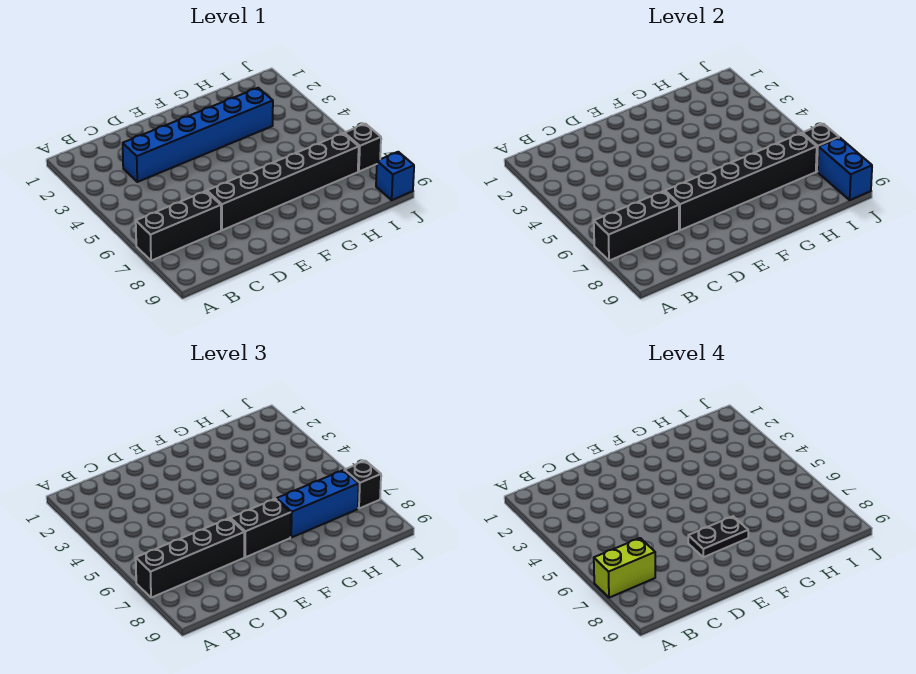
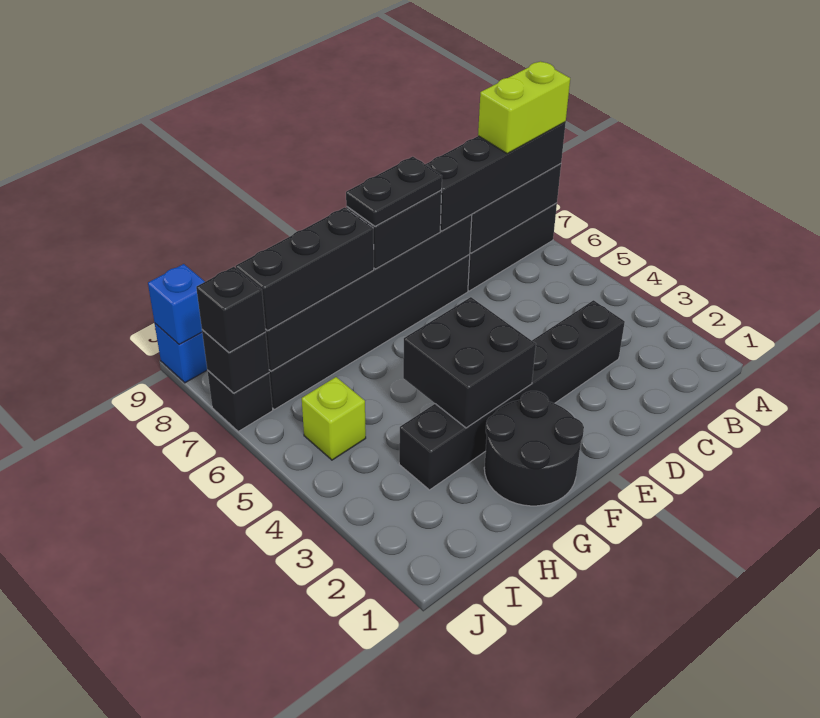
blue brick C3:H3 level 1 -> black brick C3:H3 level 1
none -> black round brick F1:G2 level 1
none -> black brick F3:G4 level 2
blue brick G7:I7 level 3 -> black brick G7:I7 level 3
none -> lime brick I5 level 1
blue brick J8:J9 level 2 -> blue brick J9 level 2

